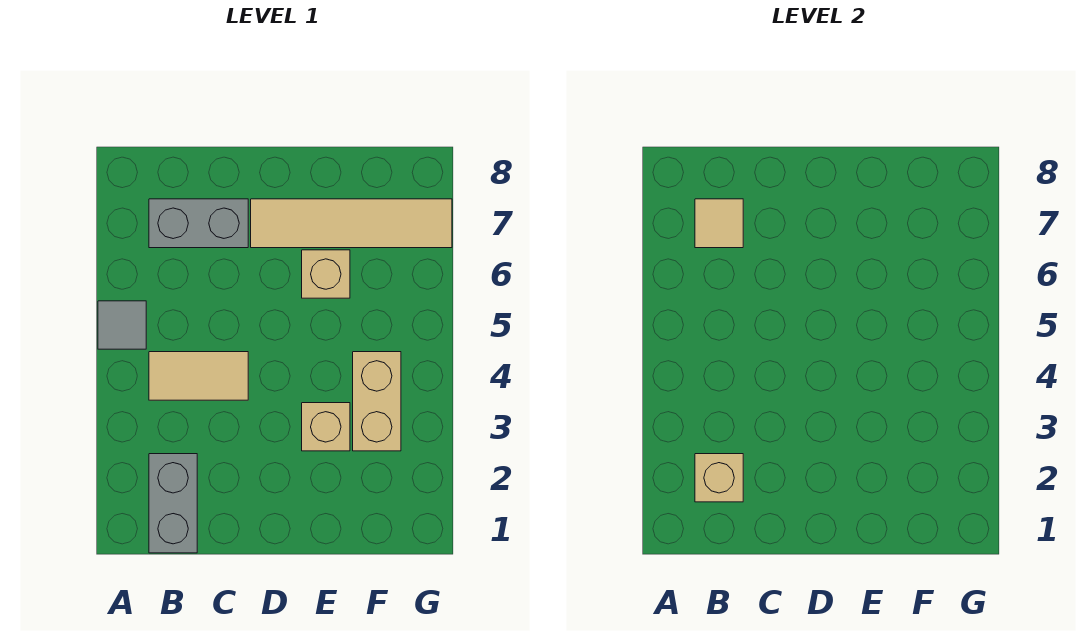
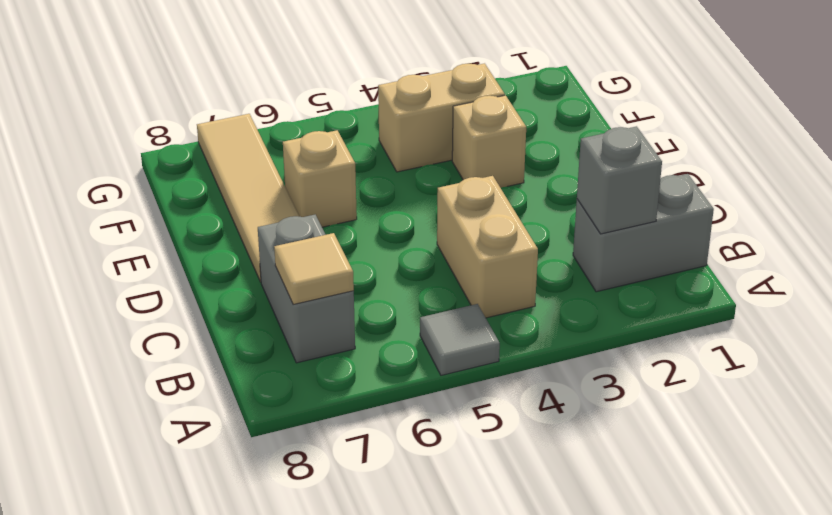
tan brick B2 level 2 -> grey brick B2 level 2
tan tile B4:C4 level 1 -> tan brick B4:C4 level 1

